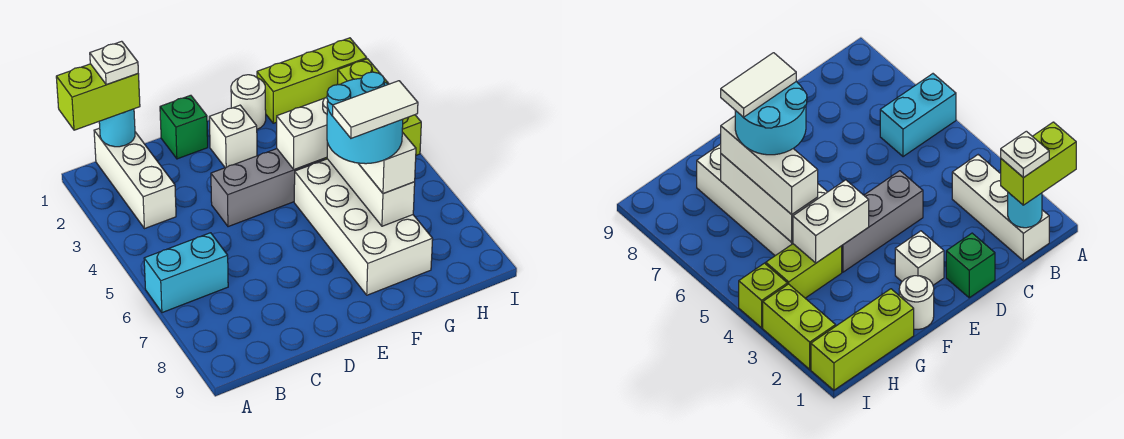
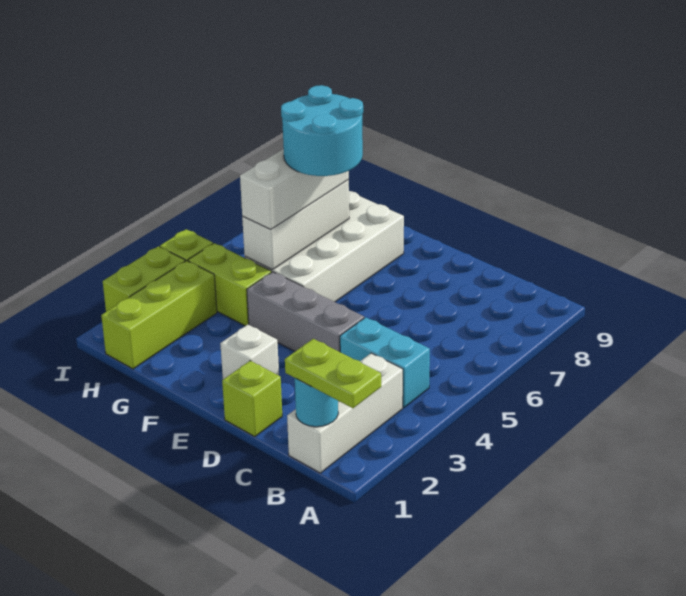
lime brick A1:B1 level 3 -> lime plate A1:B1 level 3
cyan brick A6:B6 level 1 -> cyan brick B4:C4 level 1
white plate B1 level 4 -> none
green brick D1 level 1 -> lime brick D1 level 1
white round brick F1 level 1 -> none
white brick F4:G4 level 2 -> none
white tile F7:G7 level 5 -> none
lime brick G1:I1 level 1 -> lime brick H1:H3 level 1

